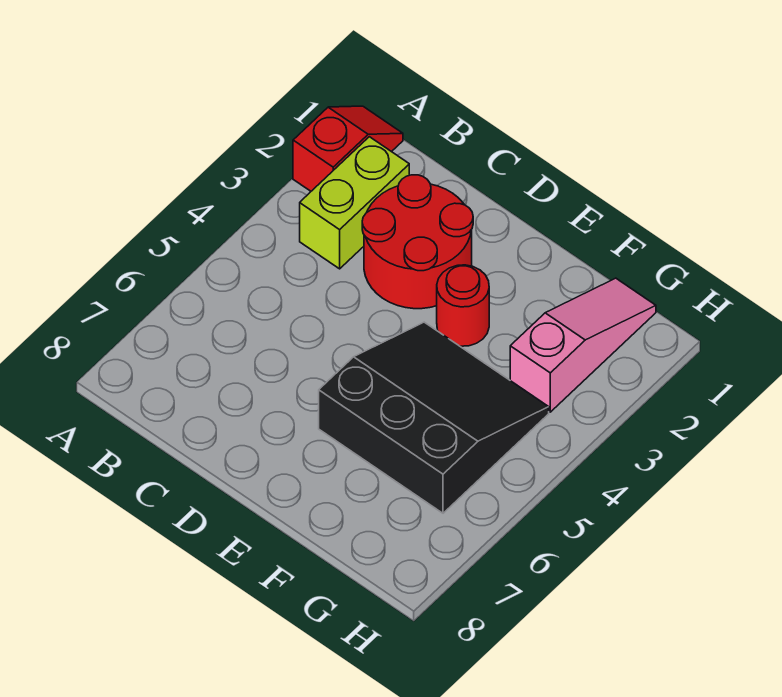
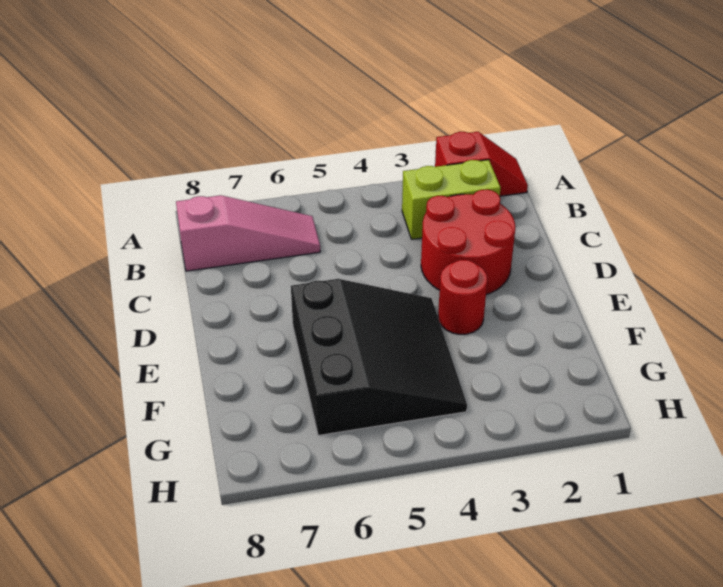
pink slope G1:G3 level 1 top 3 -> pink slope B6:B8 level 1 top 8

